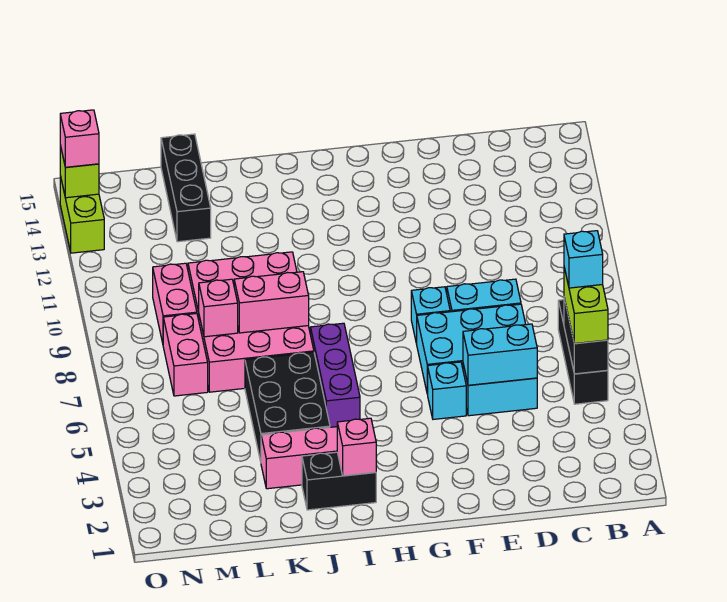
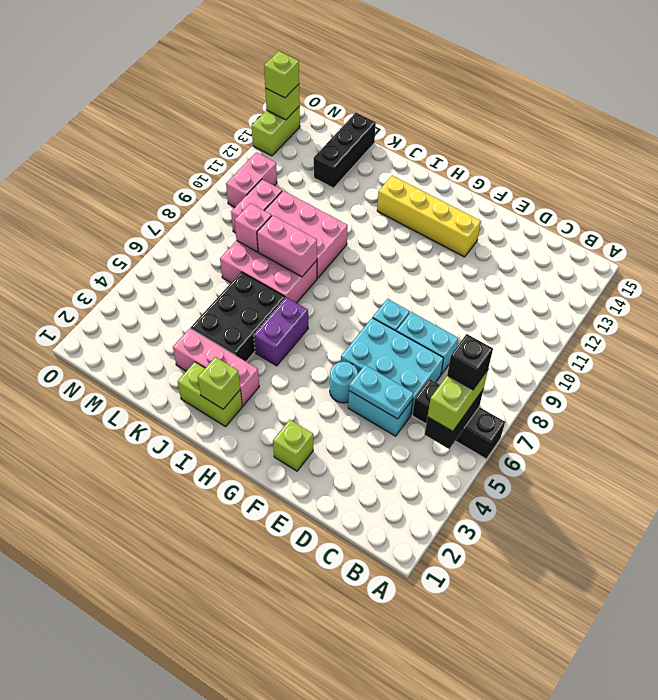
black brick B5:B7 level 1 -> black brick A6:C6 level 1
cyan brick B6 level 4 -> black brick B6 level 4
cyan brick D5:E5 level 2 -> cyan plate D5:E5 level 2
none -> lime brick F2 level 1
cyan brick F5 level 1 -> cyan round brick F5 level 1
none -> yellow brick F13:I13 level 1
black brick I2:J2 level 1 -> lime brick I2:J2 level 1
pink brick I2 level 2 -> lime brick I2 level 2
purple brick I5:I7 level 1 -> purple brick I5:I6 level 1
pink brick M7:M8 level 1 -> pink brick N10:N11 level 1
pink brick O14 level 3 -> lime brick O14 level 3

